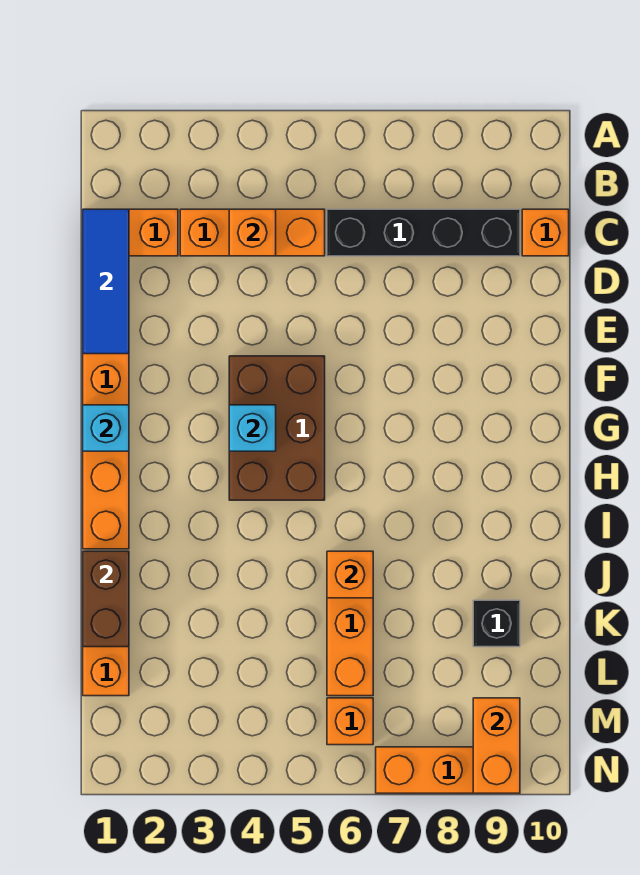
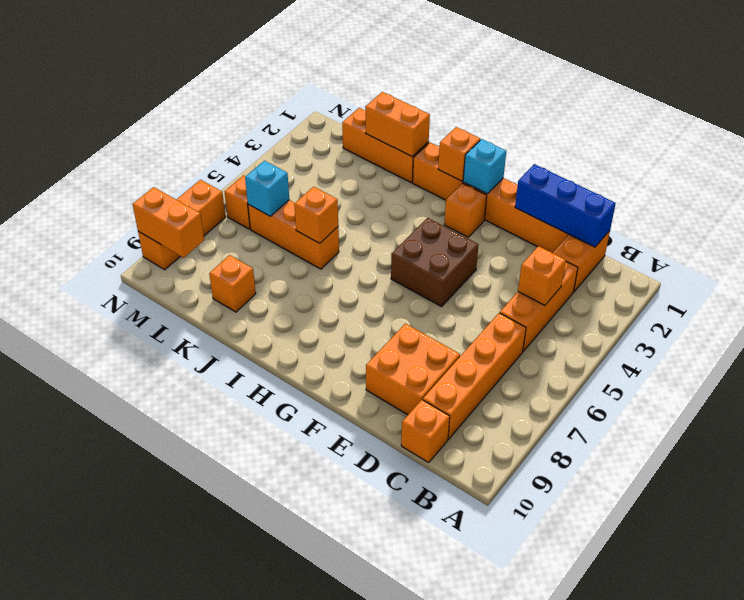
blue tile C1:E1 level 2 -> blue brick C1:E1 level 2
black brick C6:C9 level 1 -> orange brick C6:C9 level 1
none -> orange brick D8:E9 level 1
brown brick F4:H5 level 1 -> brown brick F4:G5 level 1
none -> orange brick G2 level 1
cyan brick G4 level 2 -> cyan brick L6 level 2
none -> orange brick H1 level 2
brown brick J1:K1 level 2 -> orange brick J1:K1 level 2
black brick K9 level 1 -> orange brick K9 level 1

